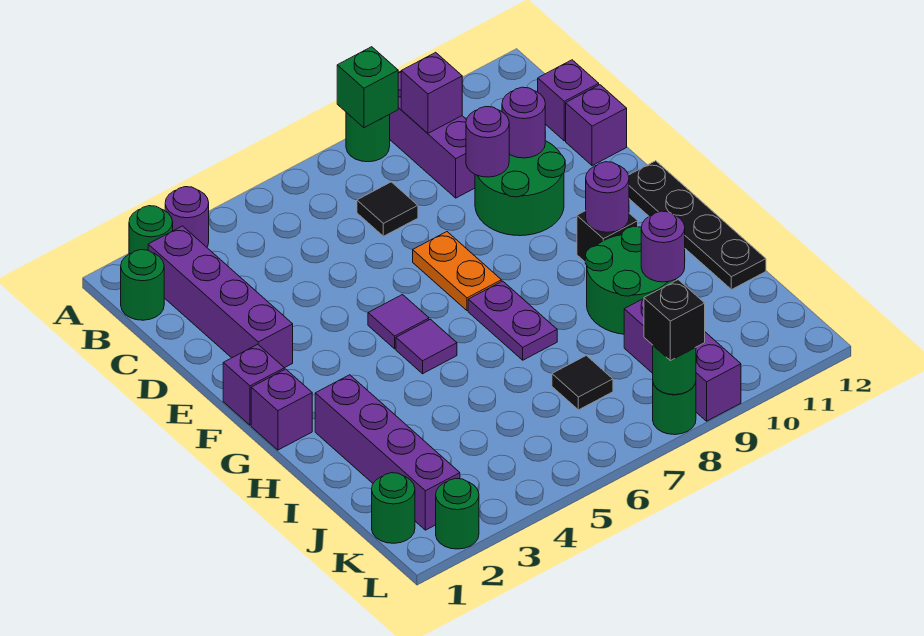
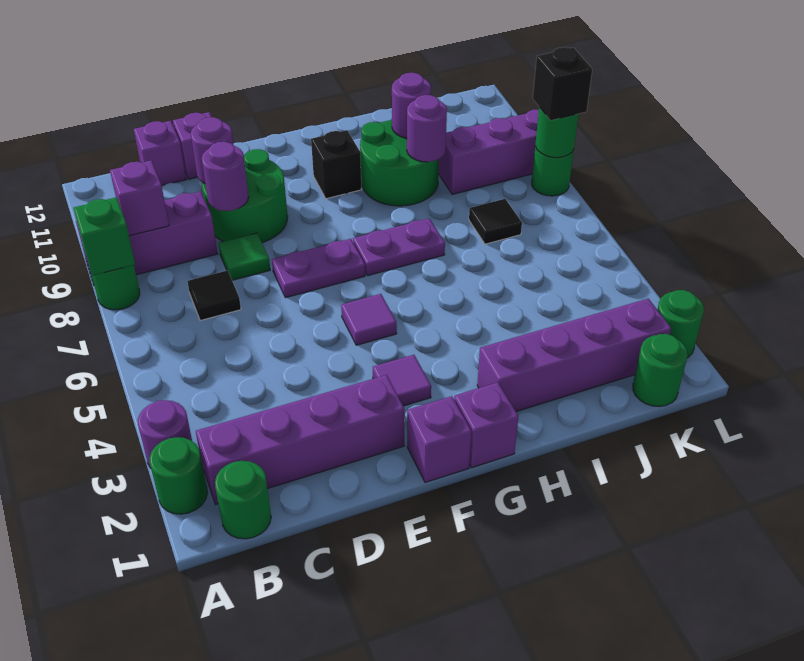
none -> green tile D8 level 1
orange plate E7:F7 level 1 -> purple plate E7:F7 level 1
black plate F12:I12 level 1 -> none
purple tile G5 level 1 -> purple tile F3 level 1
purple round brick G10 level 2 -> purple round brick I9 level 2

